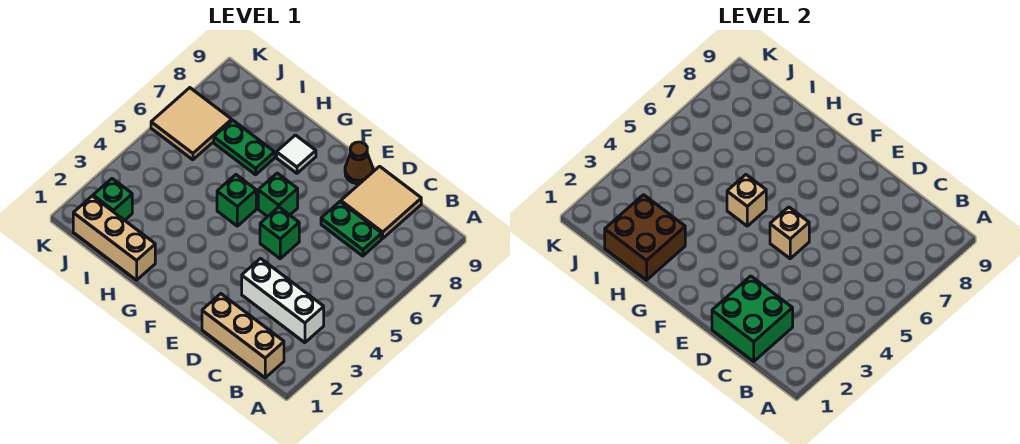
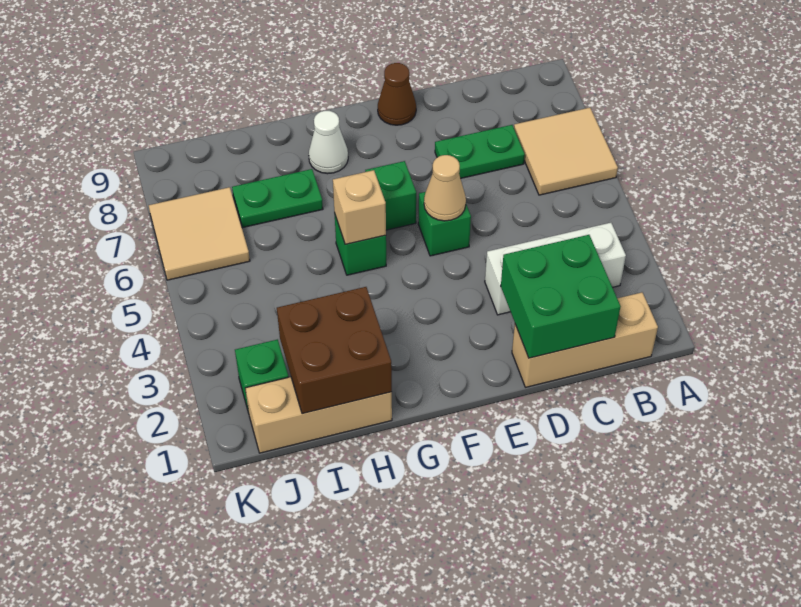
tan tile C8:D9 level 1 -> tan tile A6:B7 level 1
tan brick E5 level 2 -> tan cone E5 level 2
white tile G8 level 1 -> white cone G8 level 1

